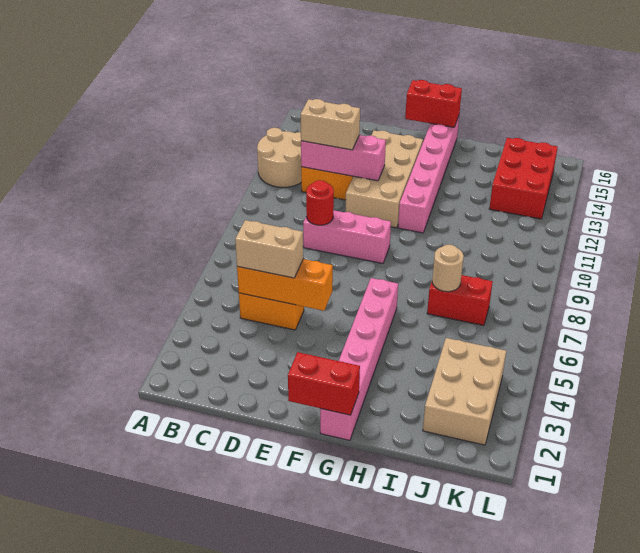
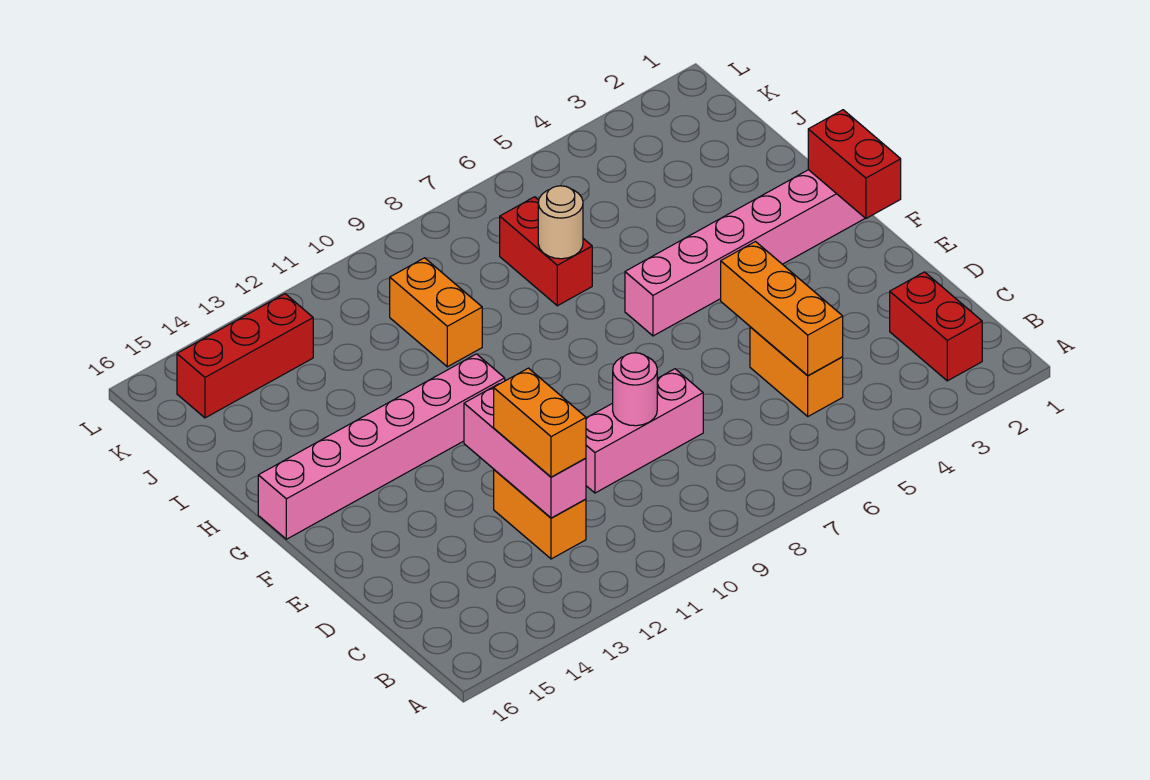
tan round brick A12:B13 level 1 -> none
tan brick C5:D5 level 3 -> none
tan brick C12:D12 level 3 -> orange brick C12:D12 level 3
pink brick D9:F9 level 1 -> pink brick D8:D10 level 1
red round brick D9 level 2 -> pink round brick D9 level 2
tan brick E11:F14 level 1 -> none
red brick F16:G16 level 2 -> red brick B2:C2 level 1
none -> orange brick I10:J10 level 1
tan brick J2:K4 level 1 -> none
red brick J13:K15 level 1 -> red brick K13:K15 level 1

